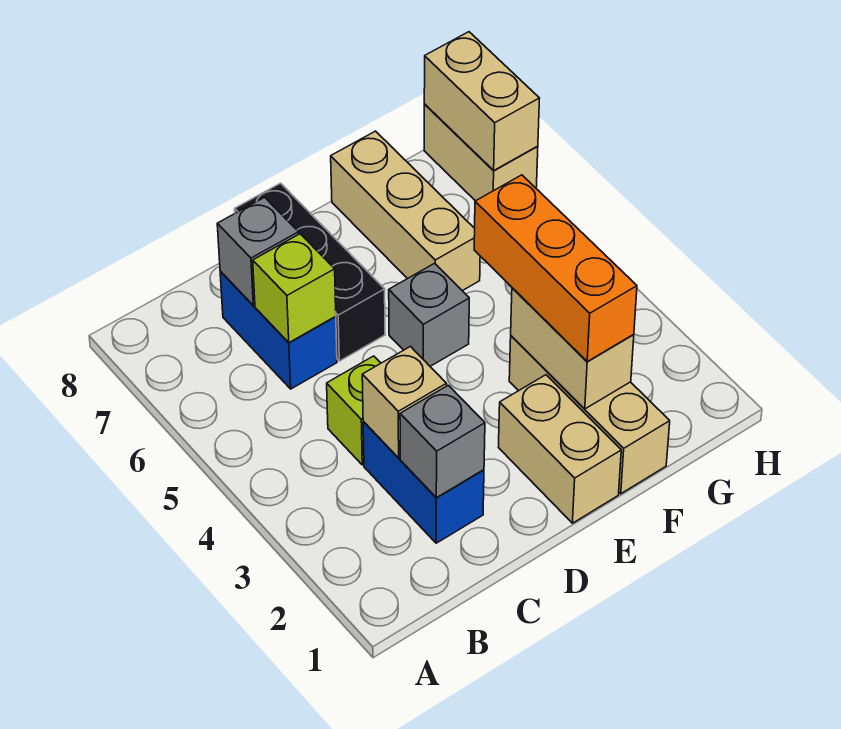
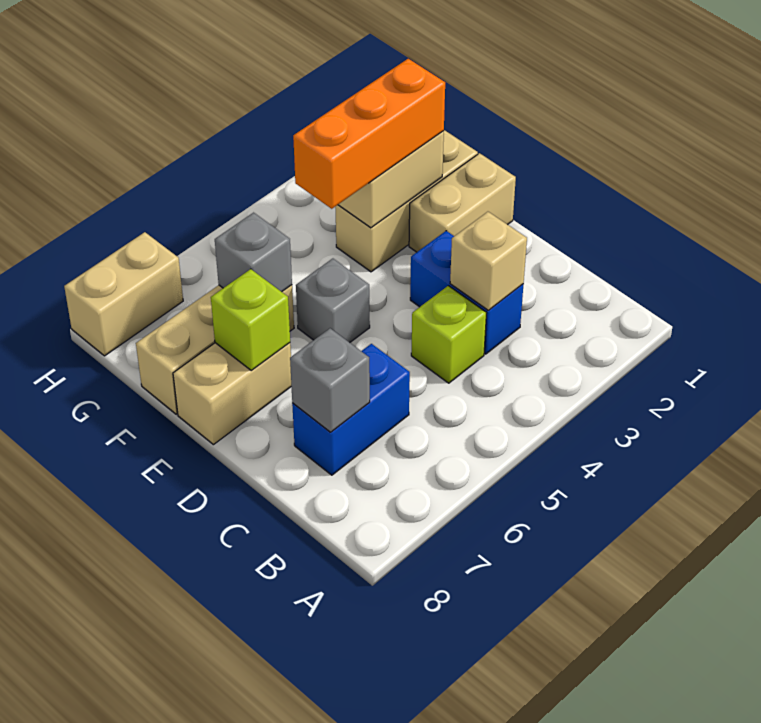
blue brick C2:C3 level 1 -> blue brick C3:D3 level 1
grey brick C2 level 2 -> grey brick F6 level 2
lime brick C6 level 2 -> lime brick E7 level 2
black brick D6:D8 level 1 -> none
tan brick H7:H8 level 2 -> tan brick E7:E8 level 1

